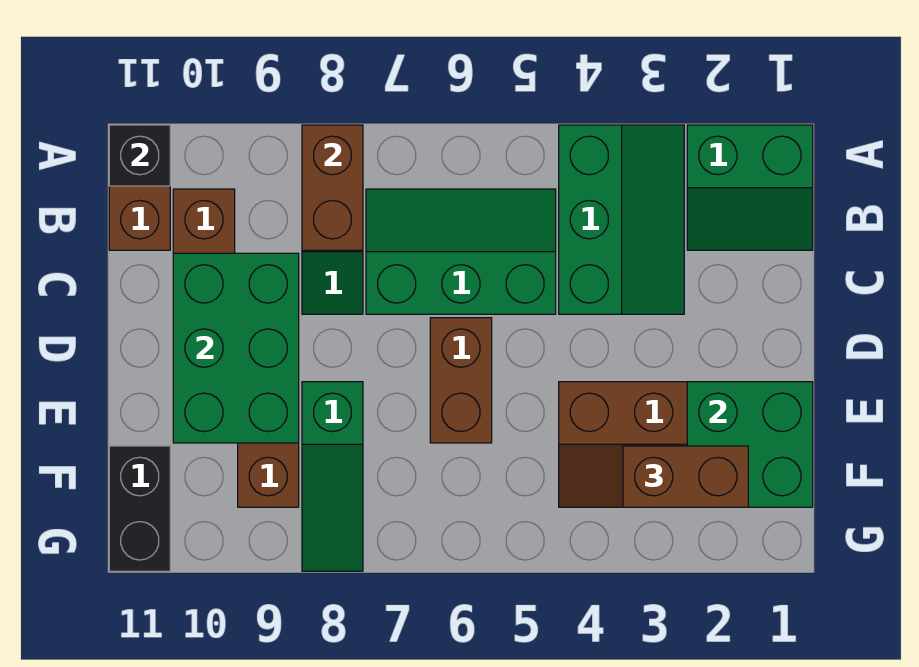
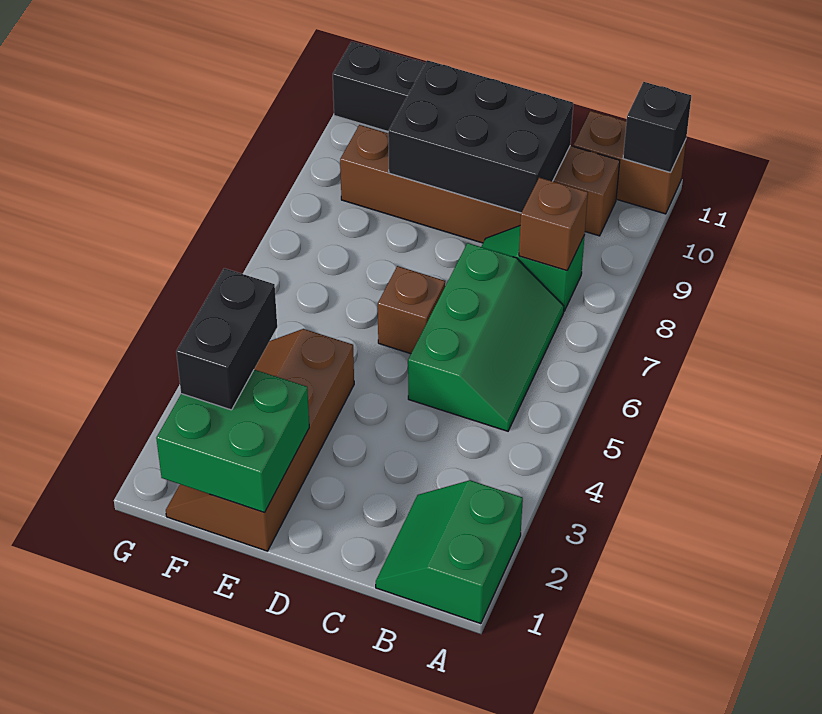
green slope A3:C4 level 1 top 4 -> none
brown brick A8:B8 level 2 -> brown brick B8 level 2
green brick C9:E10 level 2 -> black brick C9:E10 level 2
brown brick D6:E6 level 1 -> brown brick D6 level 1
green slope E8:G8 level 1 top E -> none
brown brick F2:F3 level 3 -> black brick F2:F3 level 3

